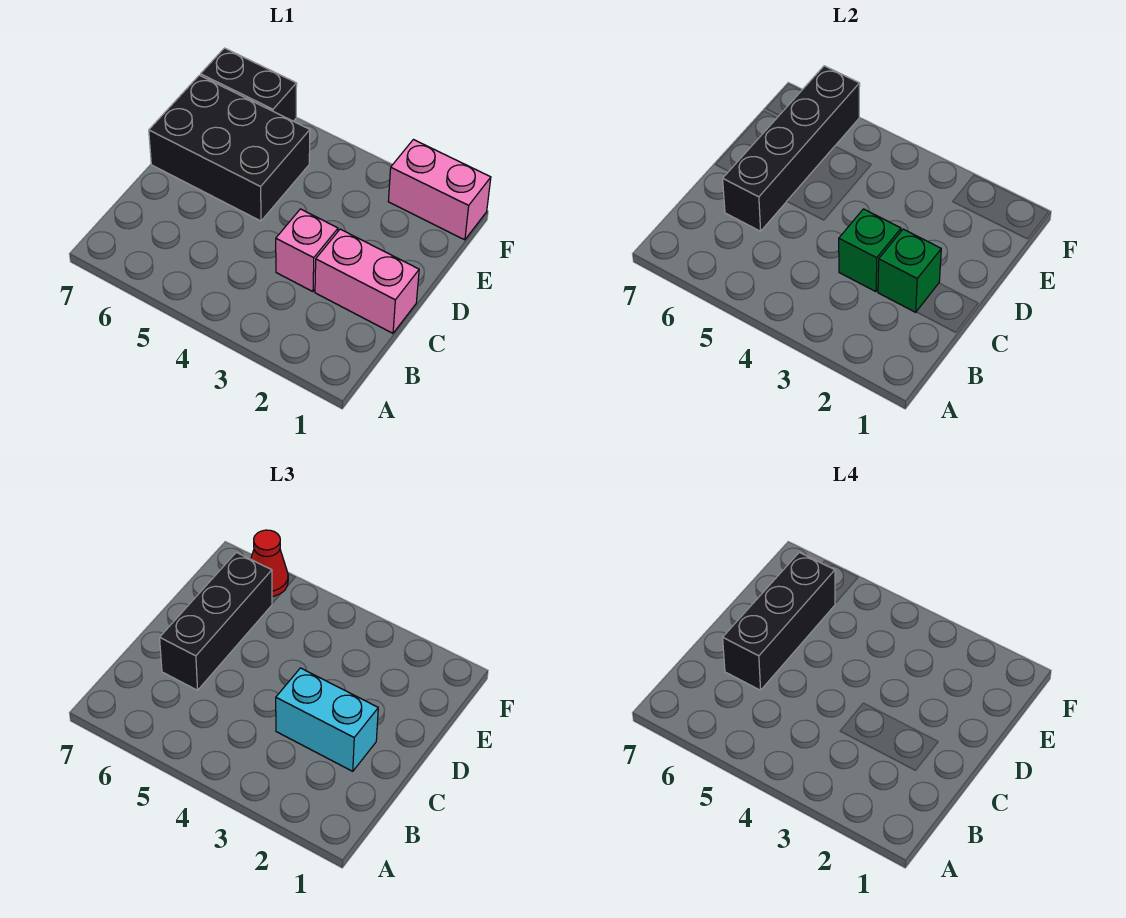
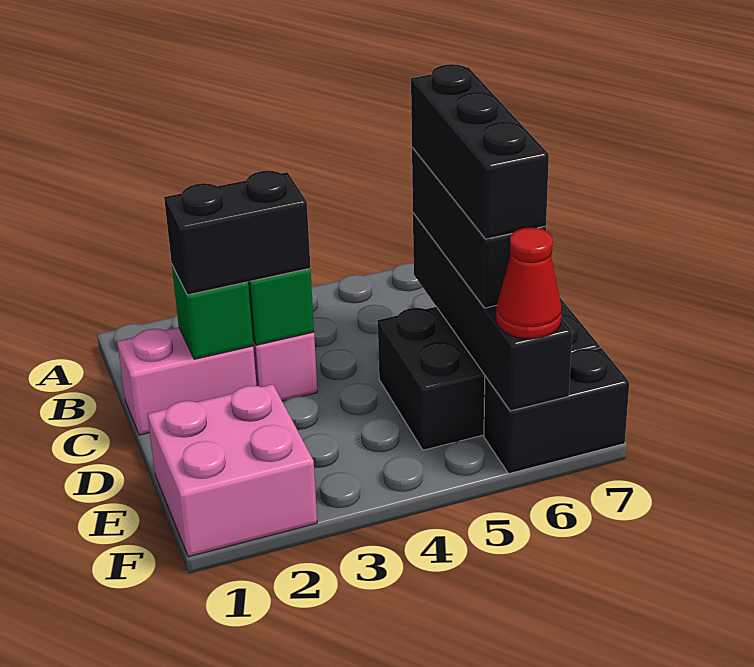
cyan brick C2:C3 level 3 -> black brick C2:C3 level 3
pink brick F1:F2 level 1 -> pink brick E1:F2 level 1

